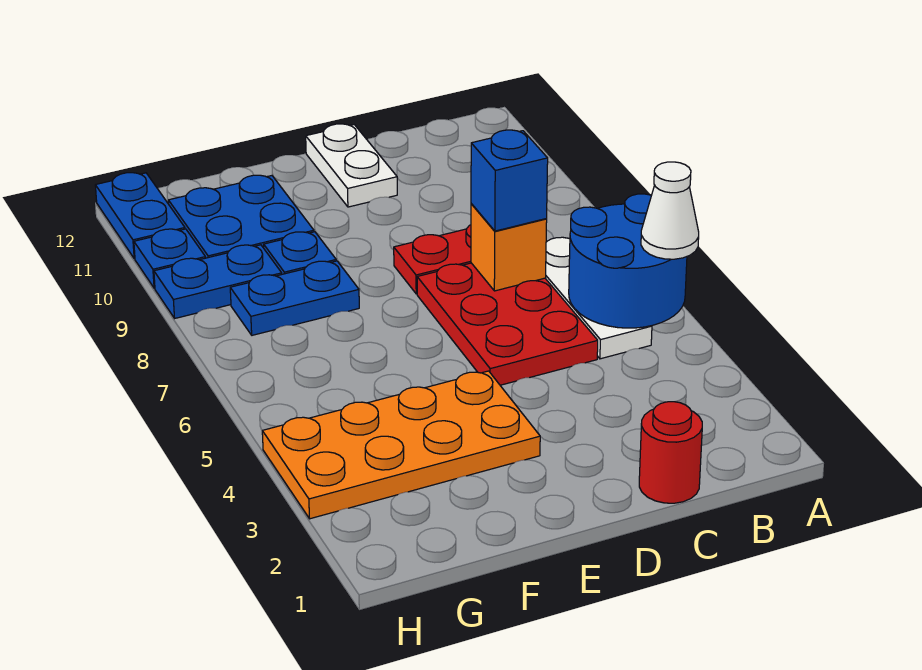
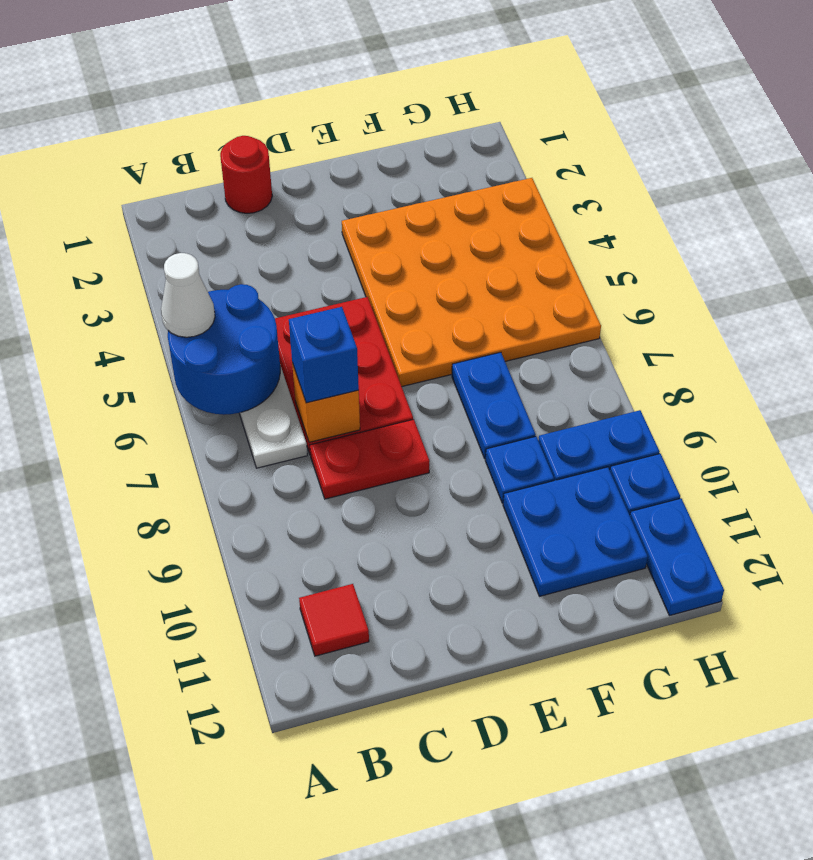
none -> red tile B11 level 1
white plate D11:D12 level 1 -> none
orange plate E3:H4 level 1 -> orange plate E3:H6 level 1
blue plate F8:G8 level 1 -> blue plate F7:F8 level 1

